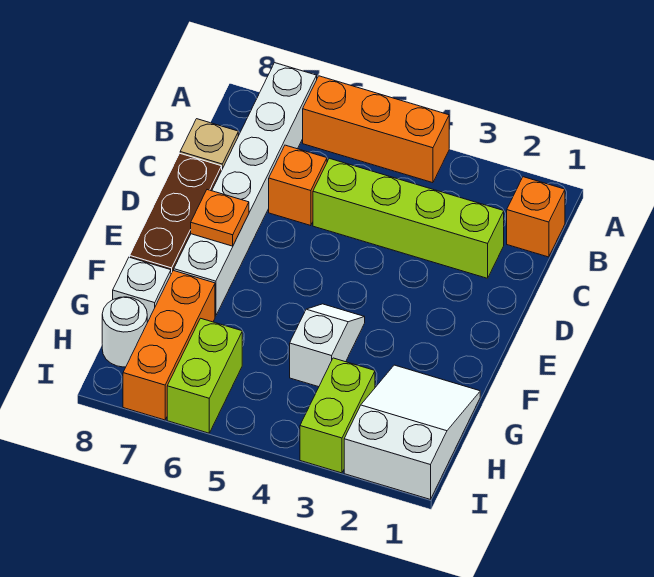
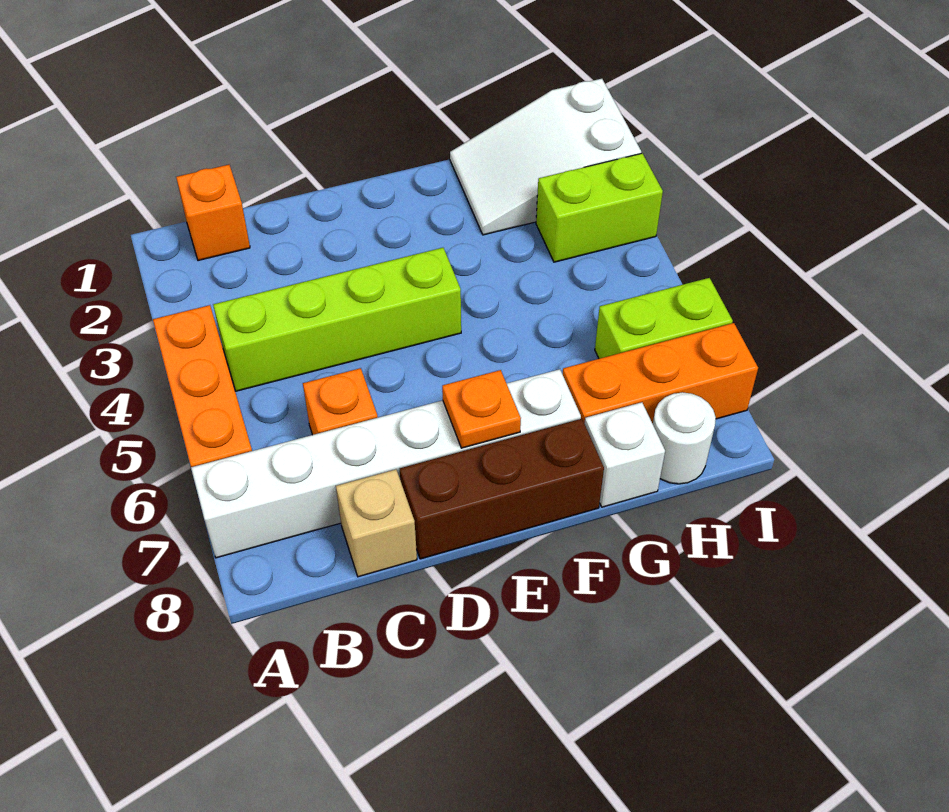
lime brick C2:C5 level 1 -> lime brick B4:E4 level 1
white slope F4:G4 level 1 top G -> none

